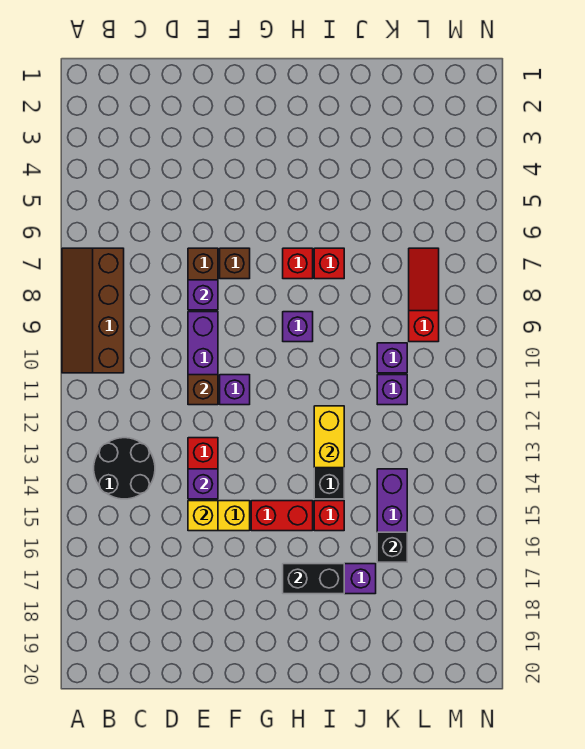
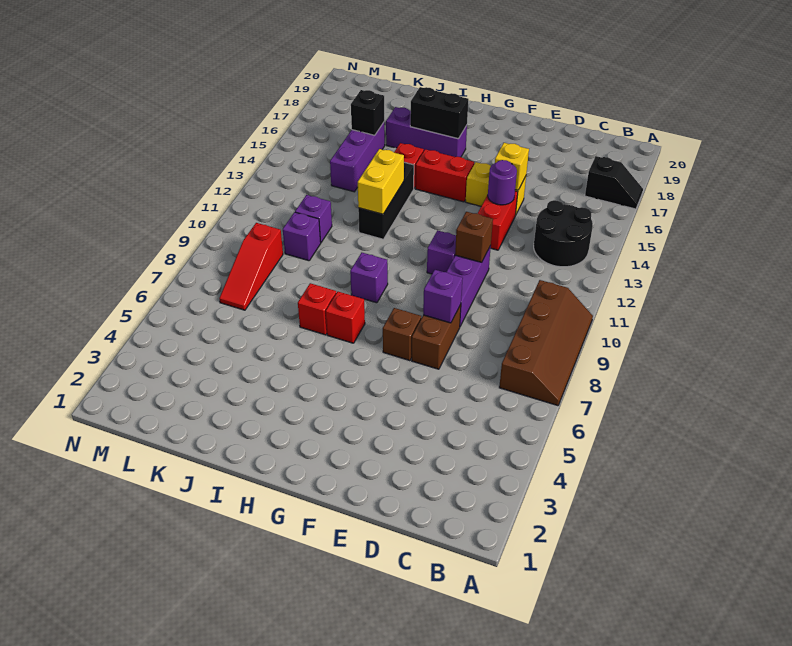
none -> black slope A17:B17 level 1 top B
purple brick E14 level 2 -> purple round brick E14 level 2

